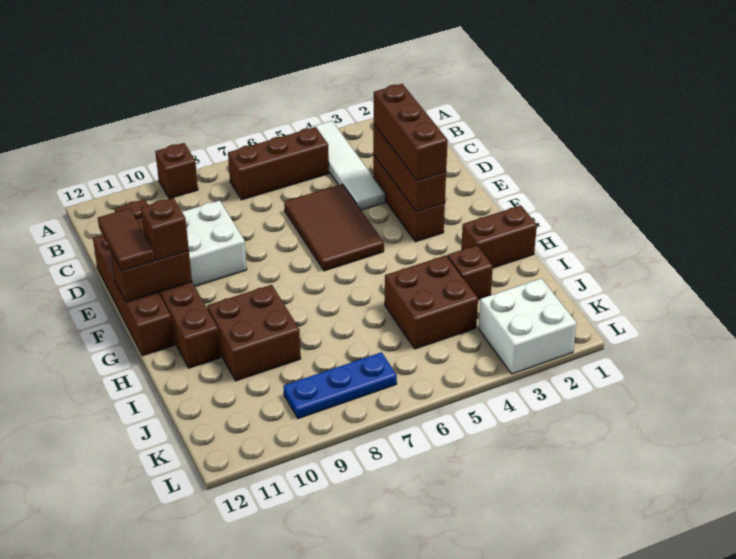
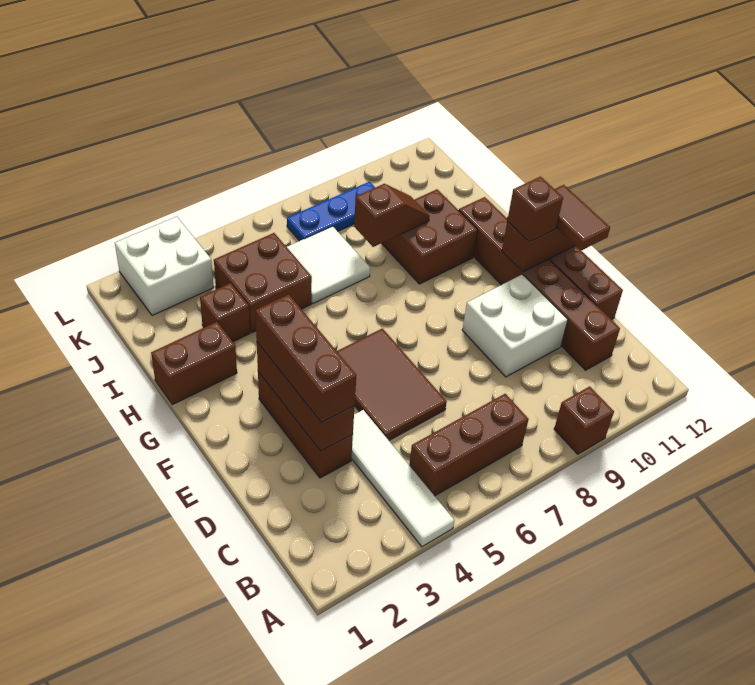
none -> white tile I6:J7 level 1
none -> brown slope I8:I9 level 2 top 8

